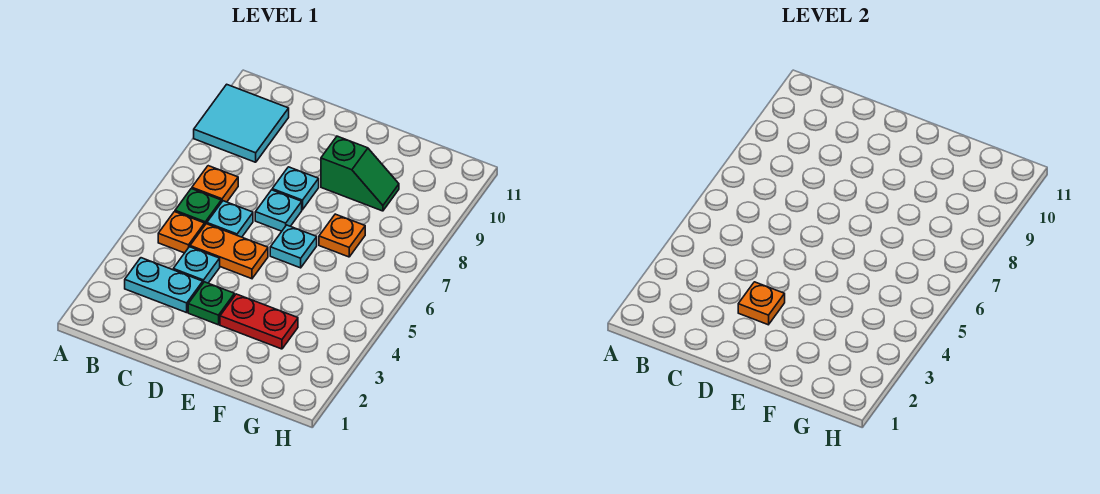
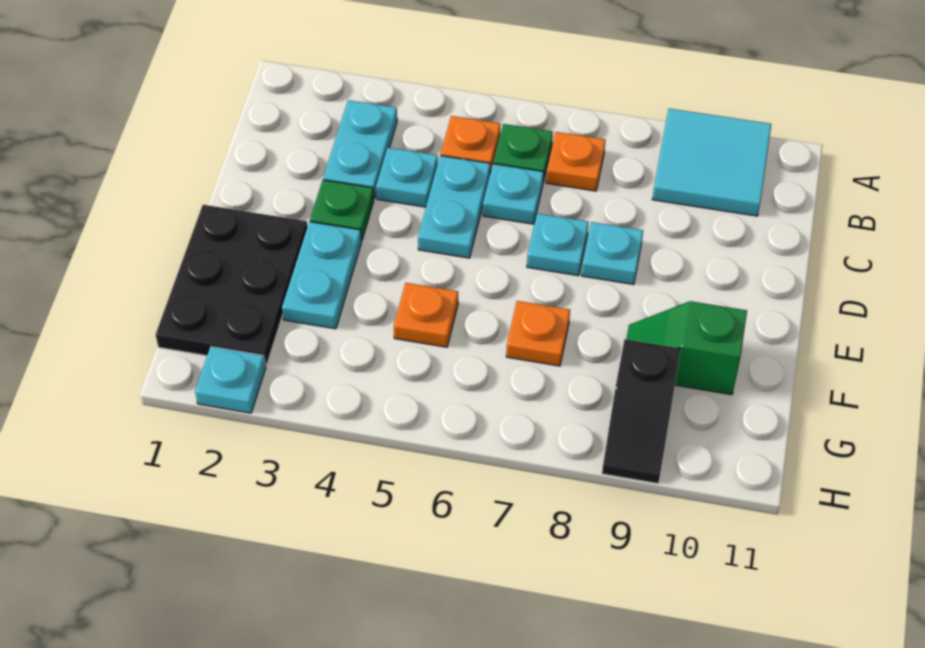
orange plate C5:D5 level 1 -> cyan plate C5:D5 level 1
orange plate D3 level 2 -> orange plate F5 level 1
none -> black plate E1:G2 level 1
red plate E3:F3 level 1 -> cyan plate E3:F3 level 1
cyan plate E6 level 1 -> cyan plate H2 level 1
green slope E9:F9 level 1 top E -> green slope F9:F10 level 1 top 10
none -> black slope G9:H9 level 1 top G

